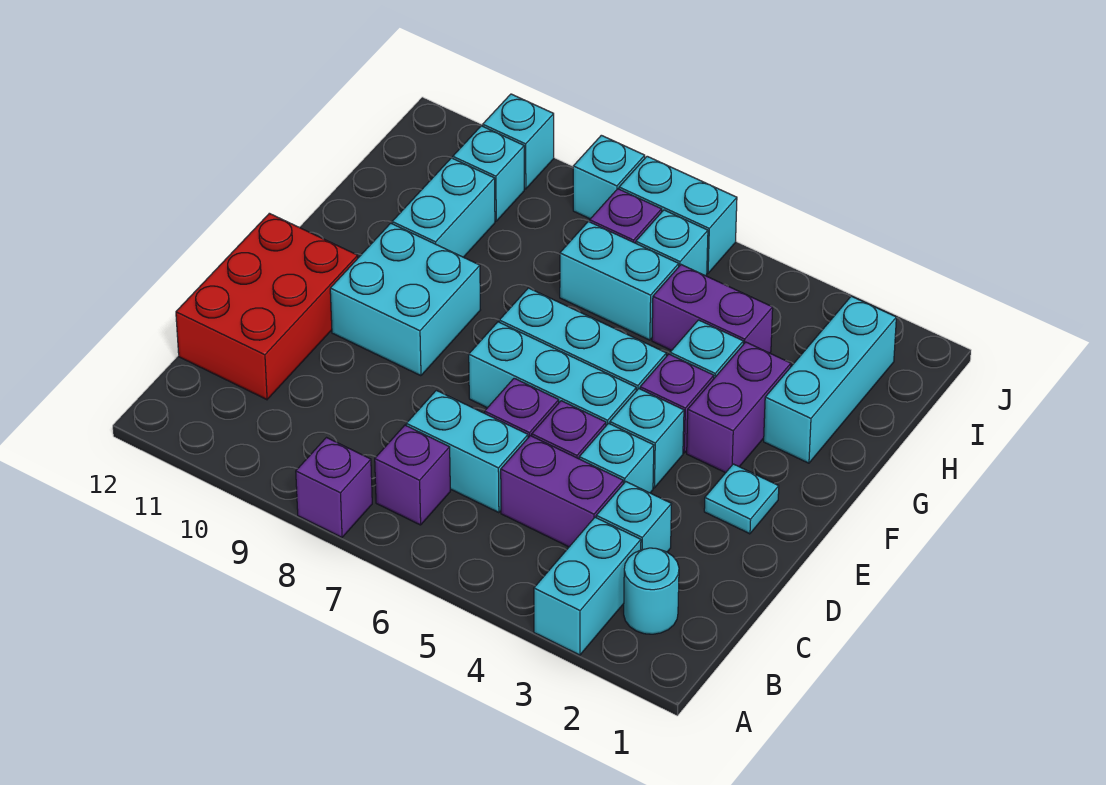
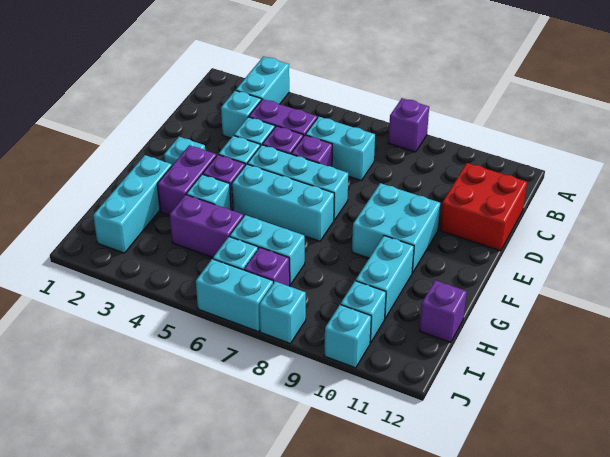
cyan round brick B2 level 1 -> none
purple brick B7 level 1 -> purple brick H12 level 1
red brick C11:E12 level 1 -> red brick C11:D12 level 1

